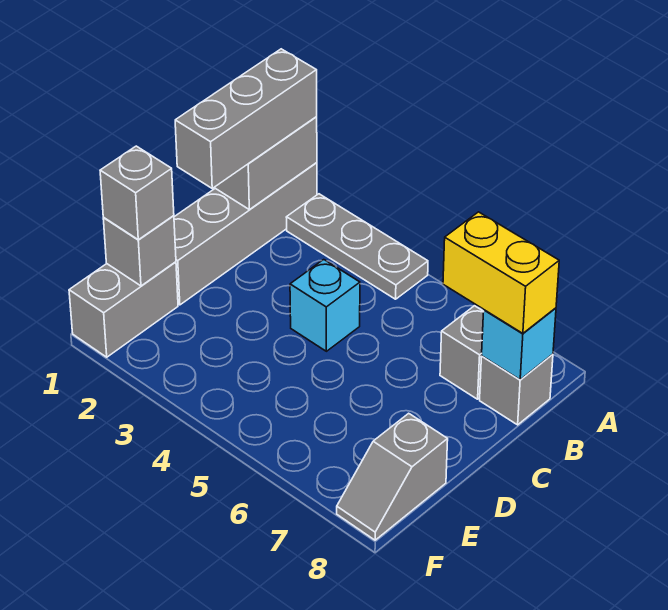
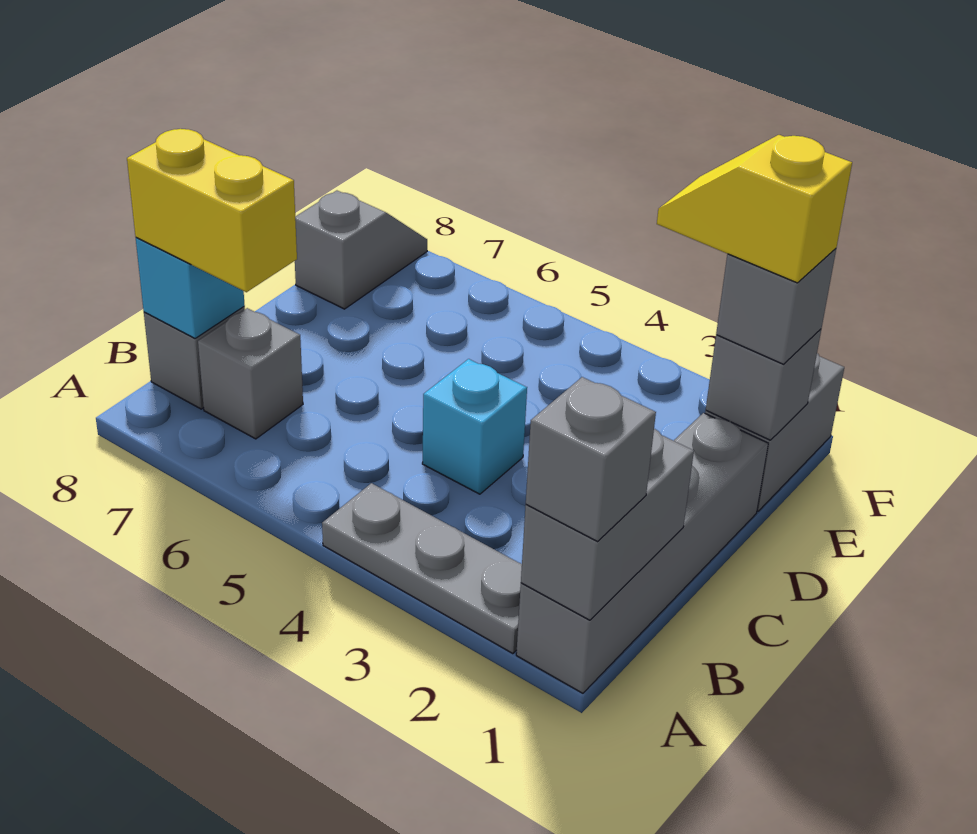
grey brick A1:C1 level 3 -> grey brick A1 level 3
none -> yellow slope E1:E2 level 4 top 1

